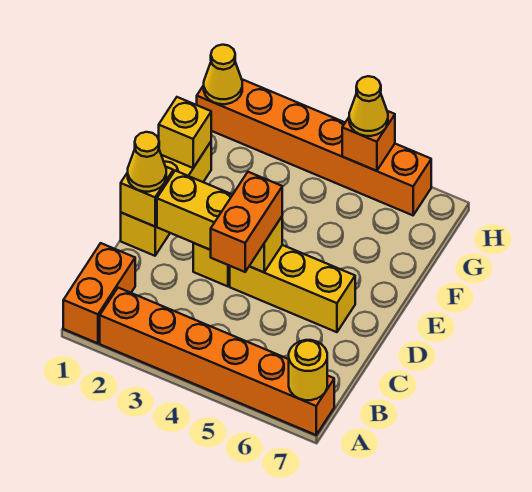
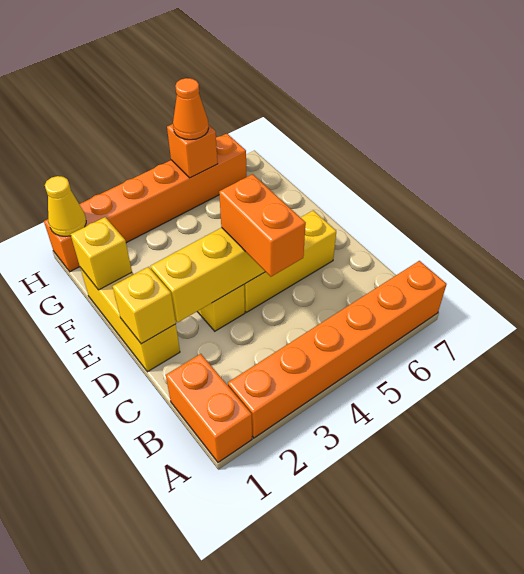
yellow round brick A7 level 2 -> none
yellow cone D1 level 3 -> none
yellow cone H5 level 3 -> orange cone H5 level 3

